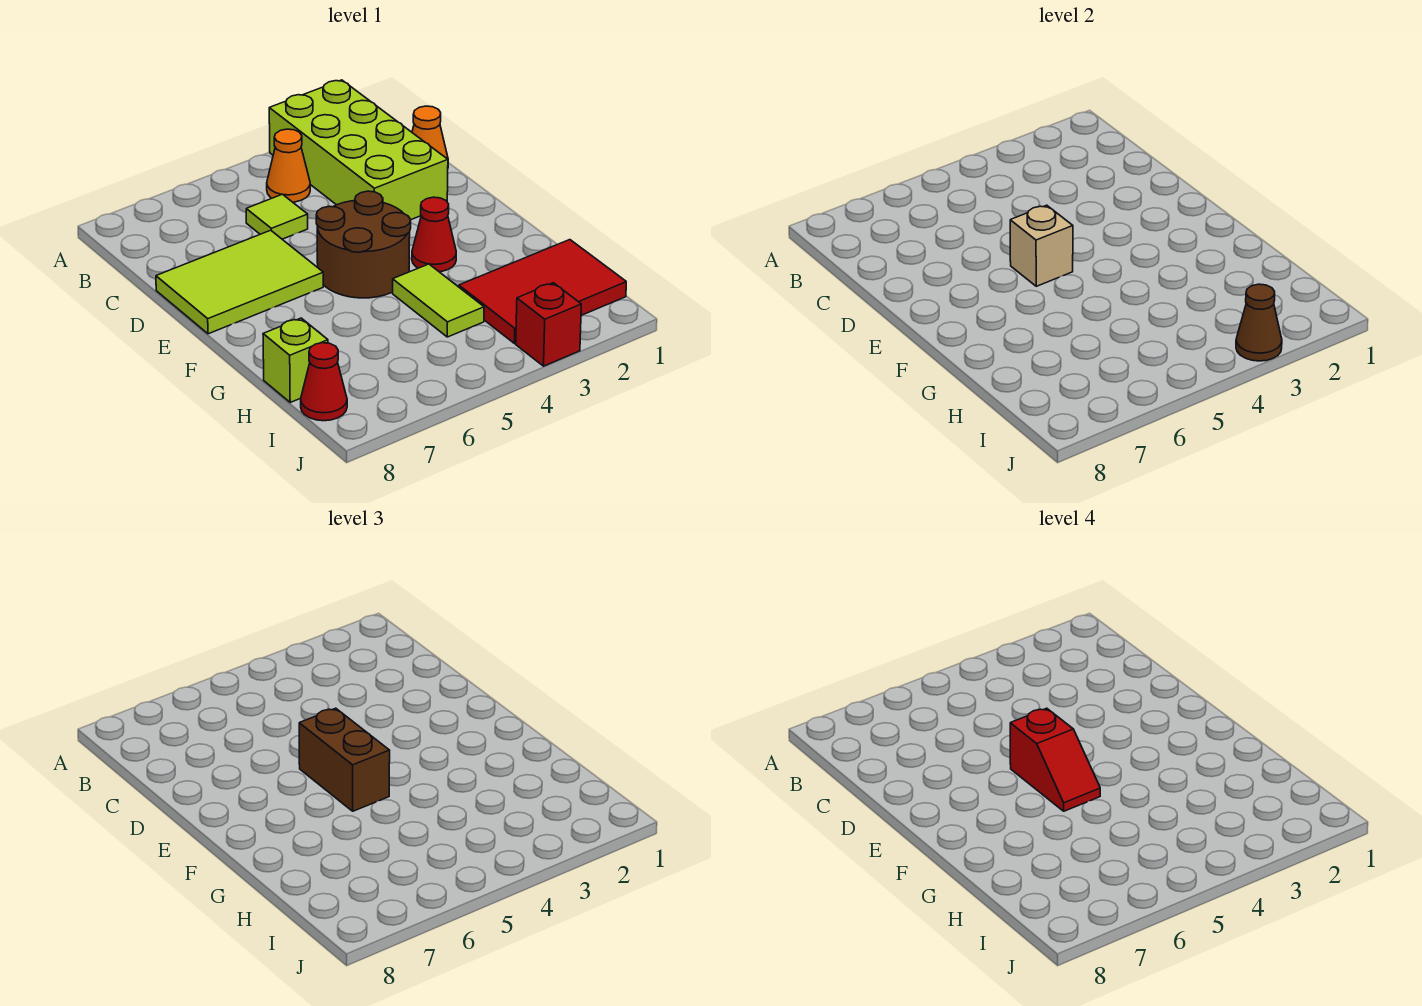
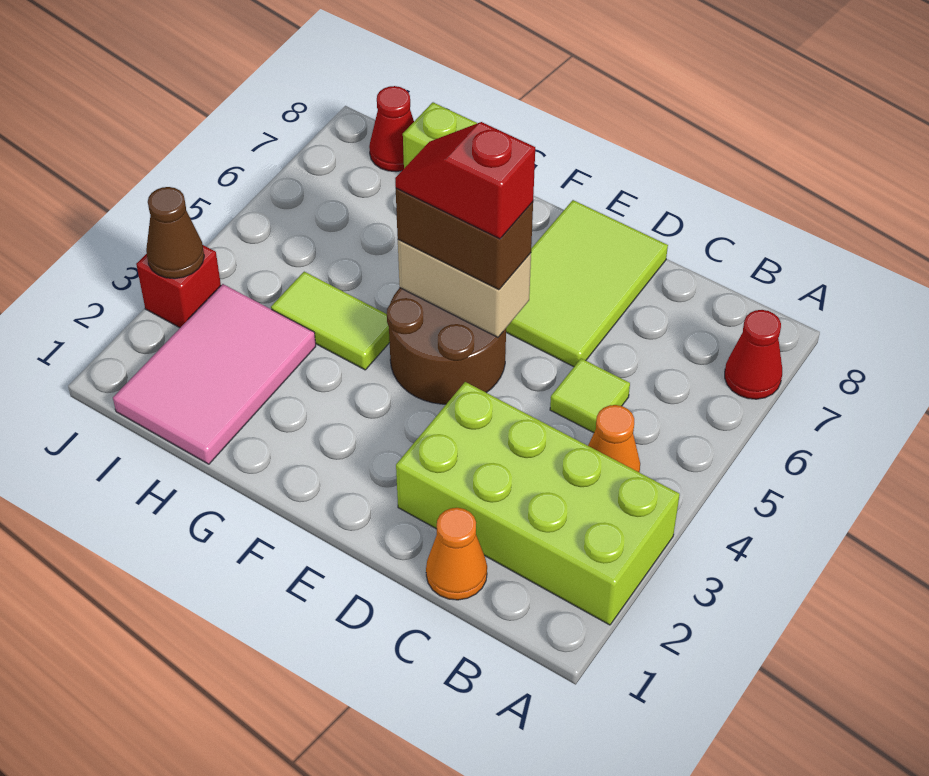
tan brick E5 level 2 -> tan brick E5:F5 level 2
red cone F3 level 1 -> red cone A7 level 1
red tile H1:I3 level 1 -> pink tile H1:I3 level 1

